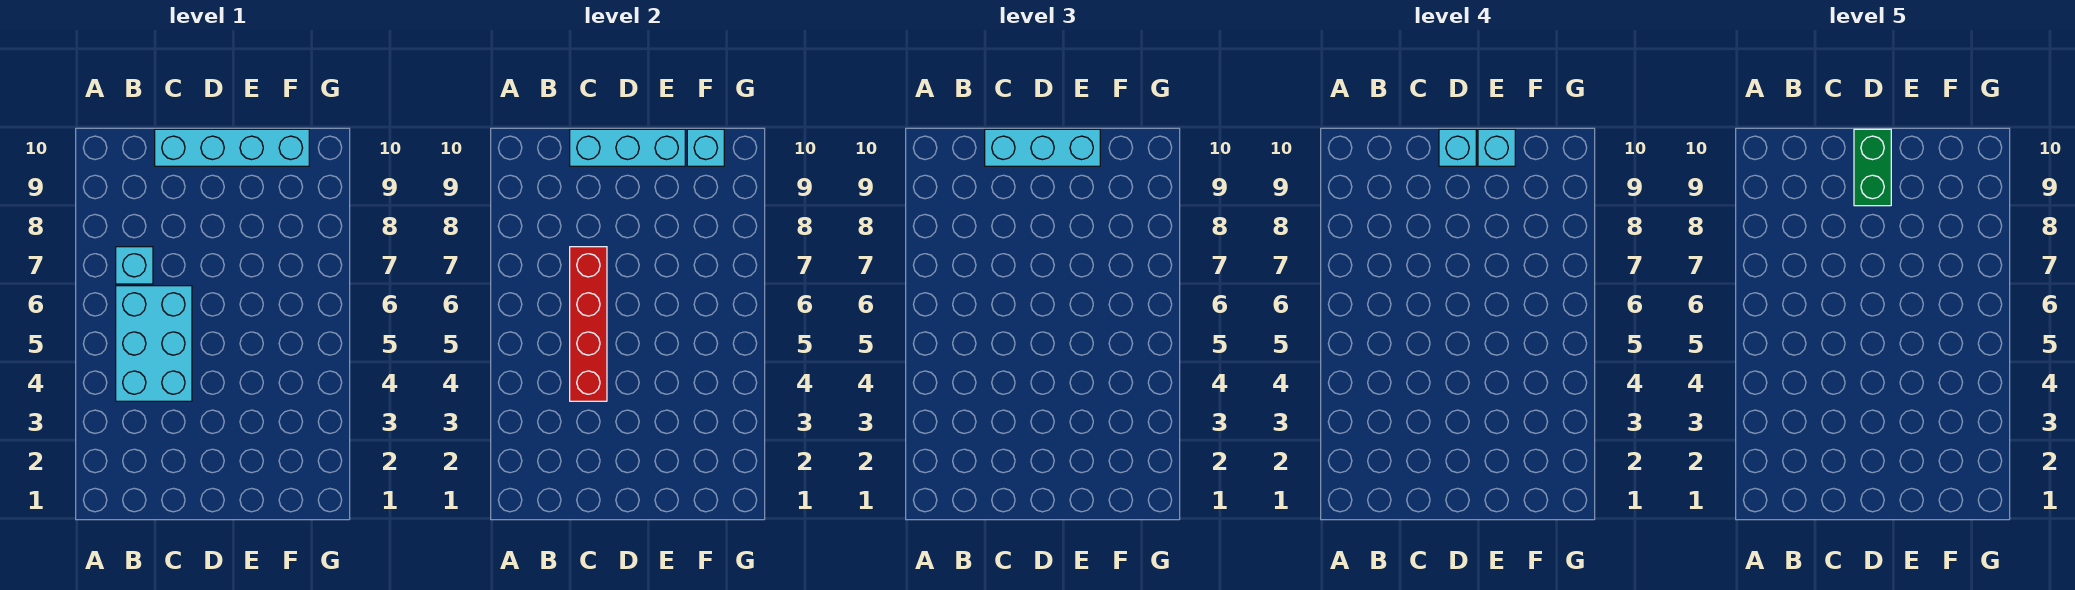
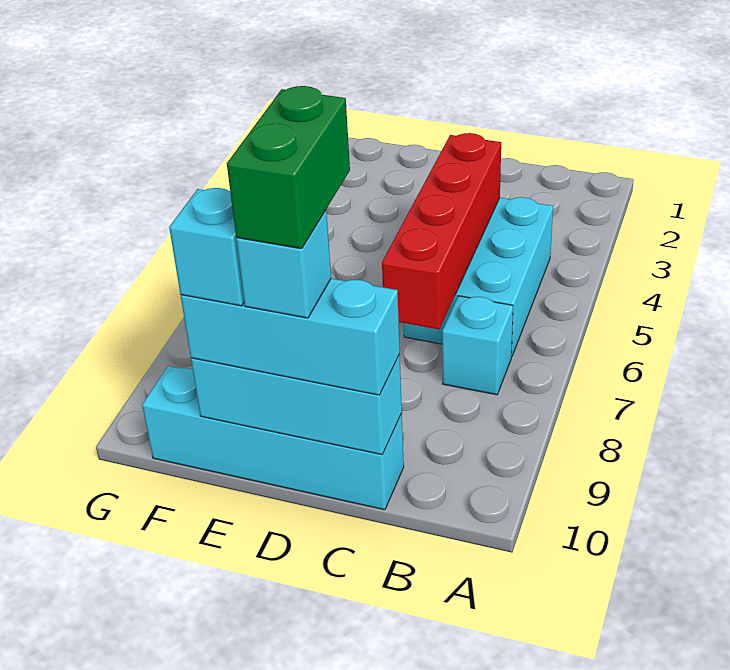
cyan brick F10 level 2 -> none

